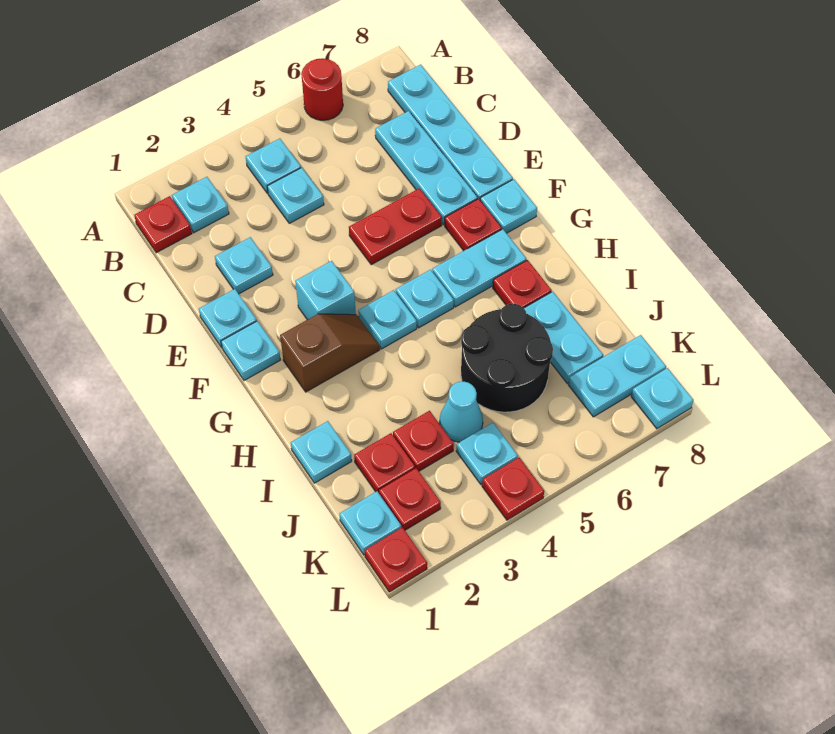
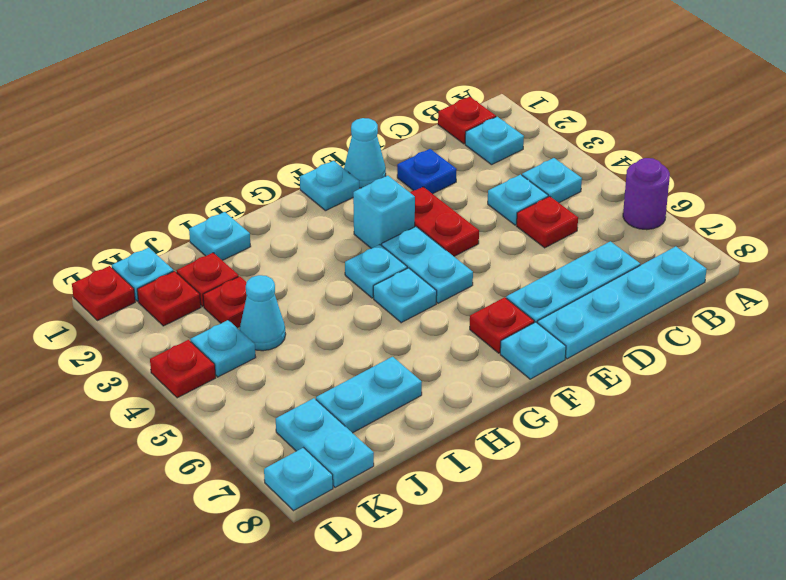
red round brick A6 level 1 -> purple round brick A6 level 1
cyan plate D2 level 1 -> blue plate D2 level 1
cyan plate E1 level 1 -> cyan cone E1 level 1
red plate E5:E6 level 1 -> red plate E3:E4 level 1
brown slope G2:G3 level 1 top 2 -> none
cyan plate G6:G7 level 1 -> cyan plate F4:F5 level 1
red plate H7 level 1 -> red plate C5 level 1
black round brick I5:J6 level 1 -> none

